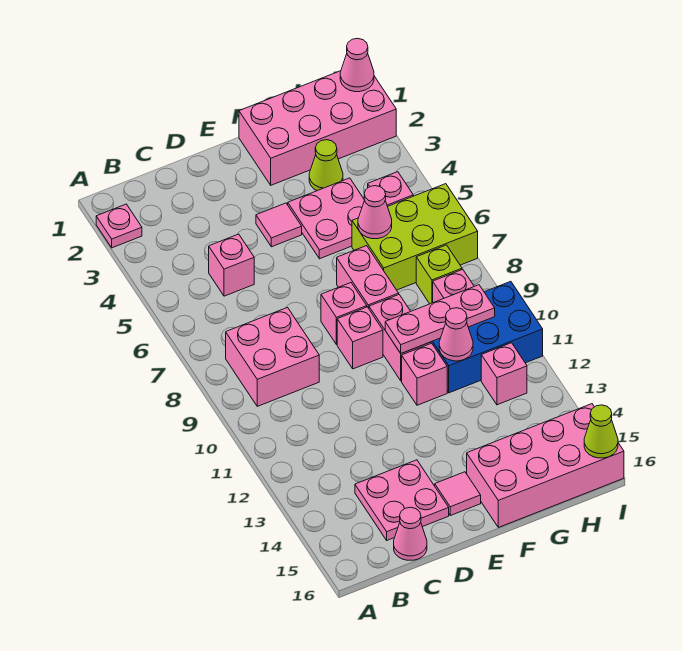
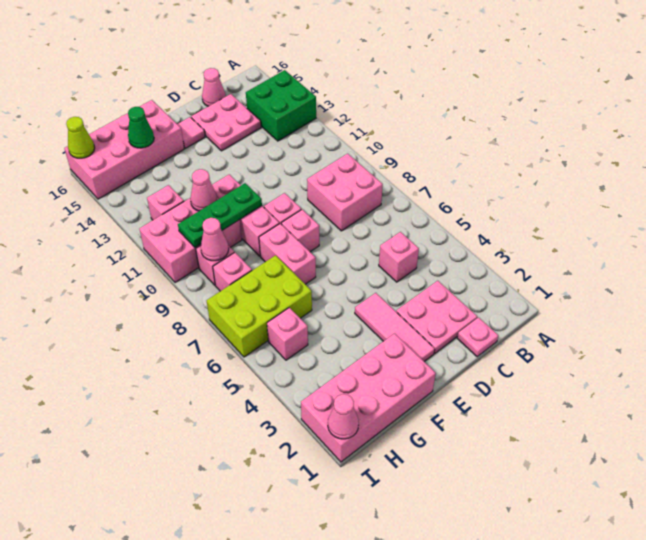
pink plate A2 level 1 -> pink plate C1 level 1
none -> green brick A13:B14 level 1
pink tile E4 level 1 -> pink tile E2:E4 level 1
pink plate F4:G5 level 1 -> pink plate C2:D3 level 1
pink plate F10:H10 level 2 -> green plate F10:H10 level 2
lime cone G3 level 1 -> none
pink cone G6 level 2 -> pink cone H9 level 2
blue brick G10:I11 level 1 -> pink brick G10:I11 level 1
none -> green cone G15 level 2
lime brick H8 level 1 -> pink brick H8 level 1

